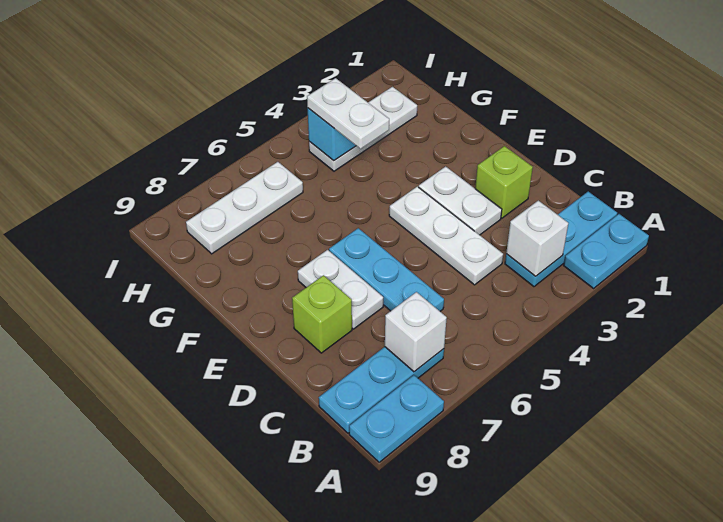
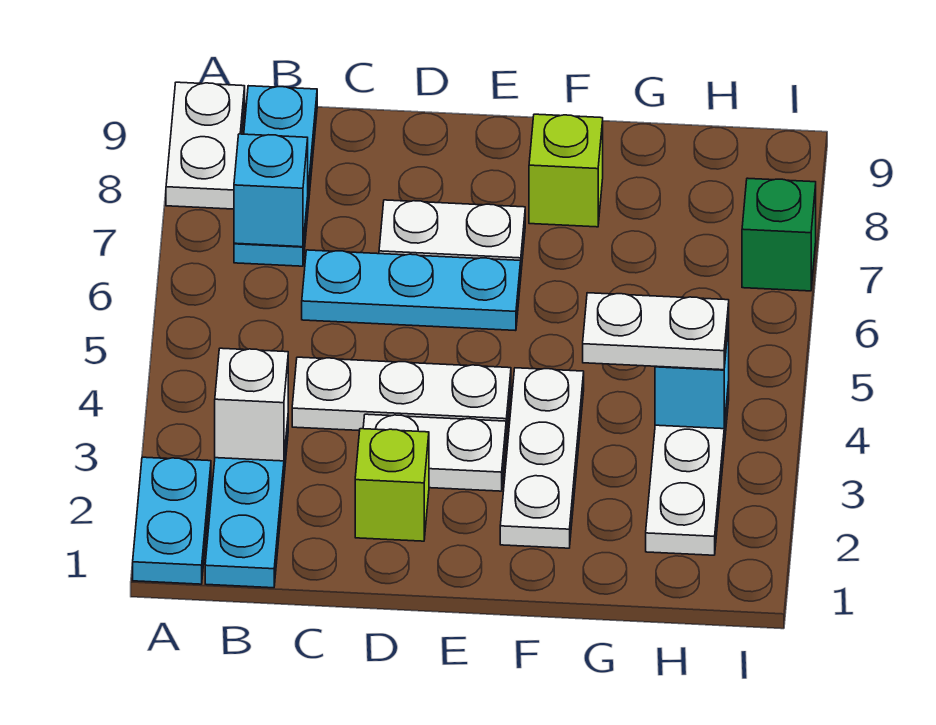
cyan plate A8:A9 level 1 -> white plate A8:A9 level 1
white brick B7 level 2 -> cyan brick B7 level 2
lime brick D8 level 1 -> lime brick F8 level 1
white plate H6:H8 level 1 -> white plate F2:F4 level 1
none -> green brick I7 level 1

